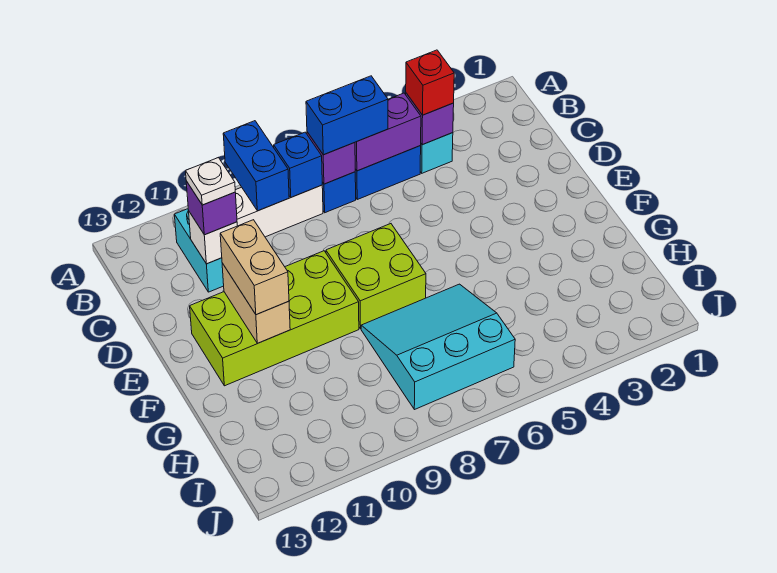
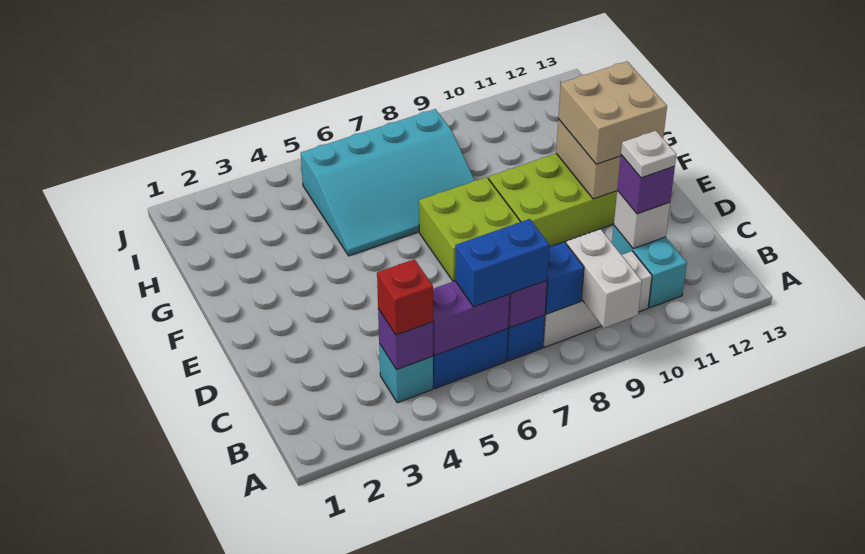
blue brick A9:B9 level 2 -> white brick A9:B9 level 2
tan brick E11:F11 level 3 -> tan brick E11:F12 level 3
cyan slope G6:I8 level 1 top I -> cyan slope G5:I8 level 1 top I

